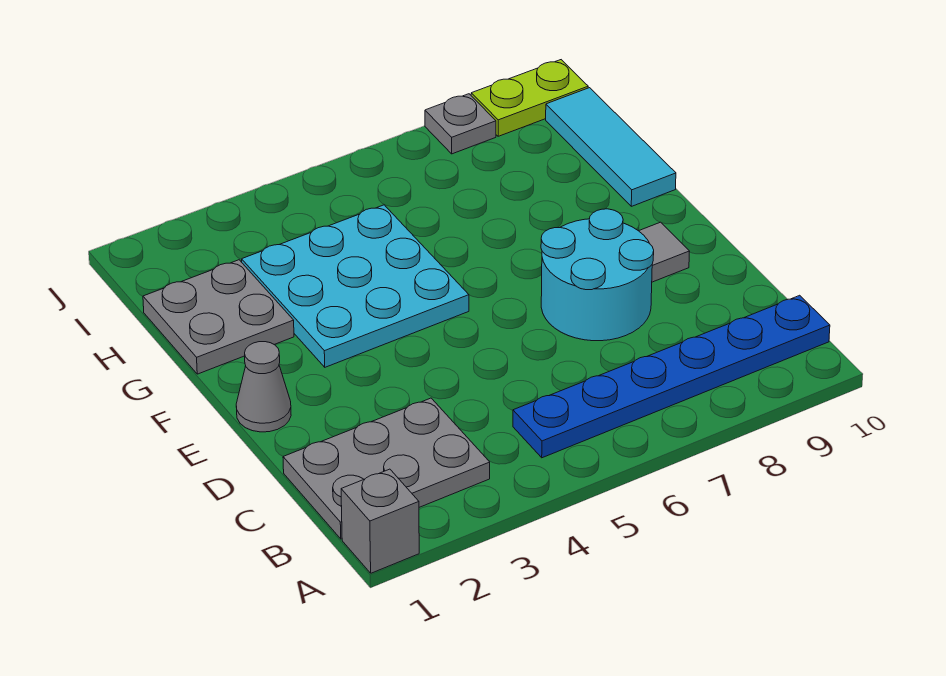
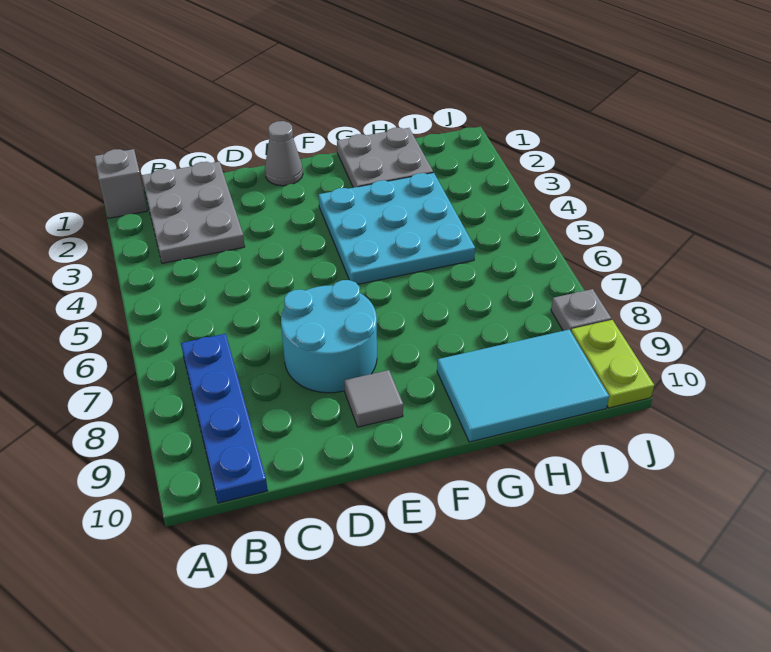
blue plate B5:B10 level 1 -> blue plate B7:B10 level 1
cyan tile G10:I10 level 1 -> cyan tile G9:I10 level 1

